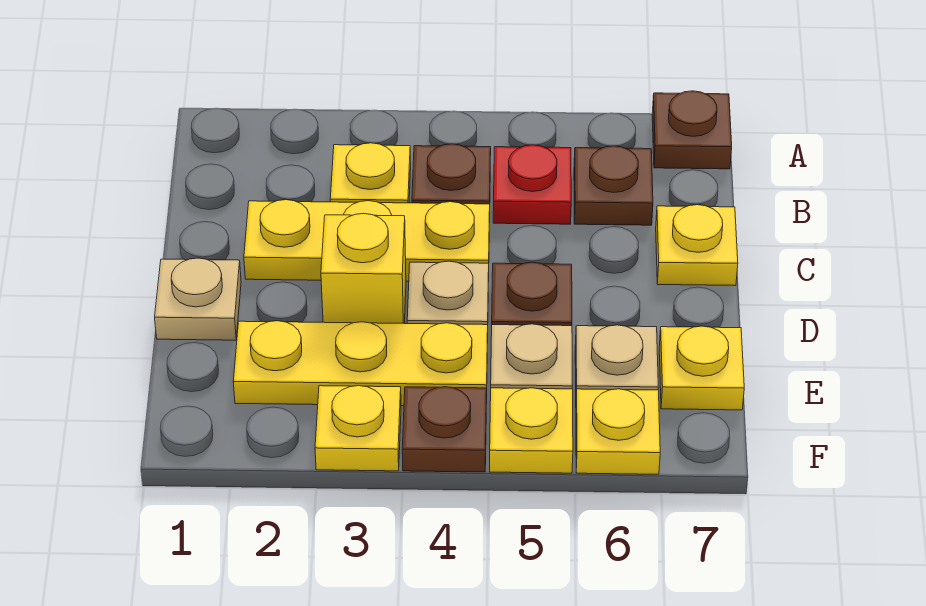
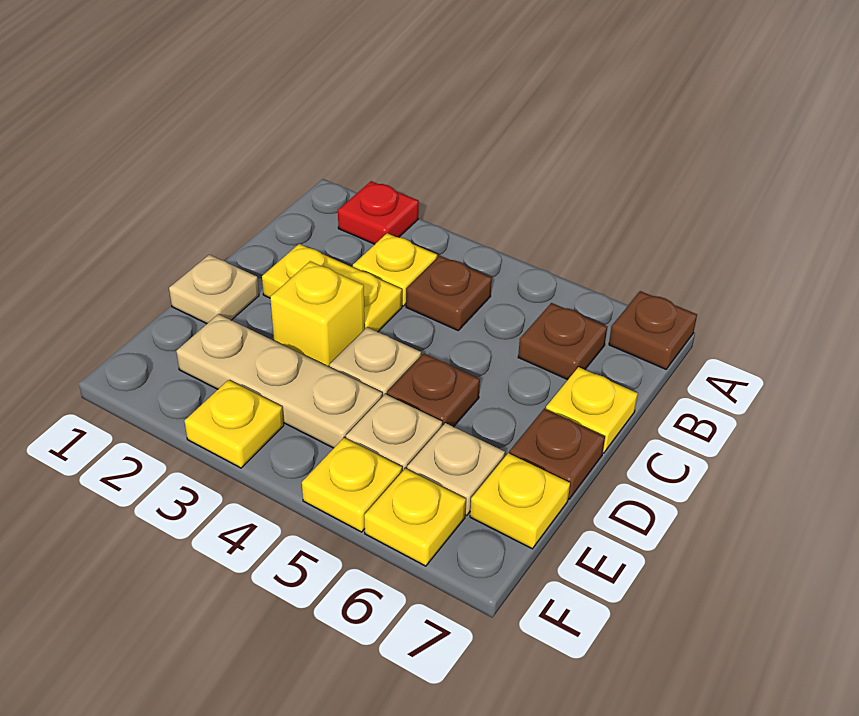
red plate B5 level 1 -> red plate A2 level 1
yellow plate C2:C4 level 1 -> yellow plate C2:C3 level 1
yellow plate E2:E4 level 1 -> tan plate E2:E4 level 1
brown plate F4 level 1 -> brown plate D7 level 1

